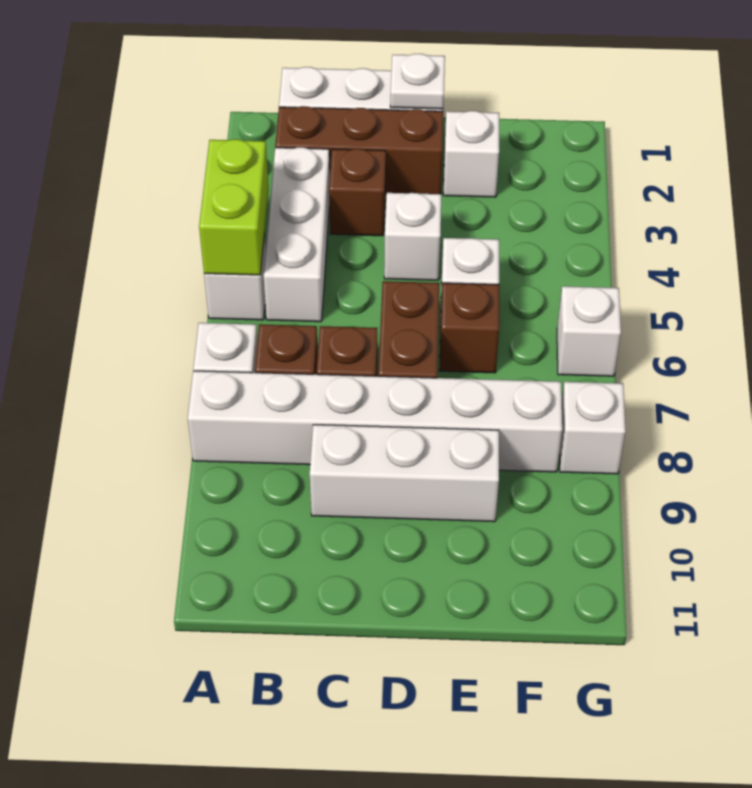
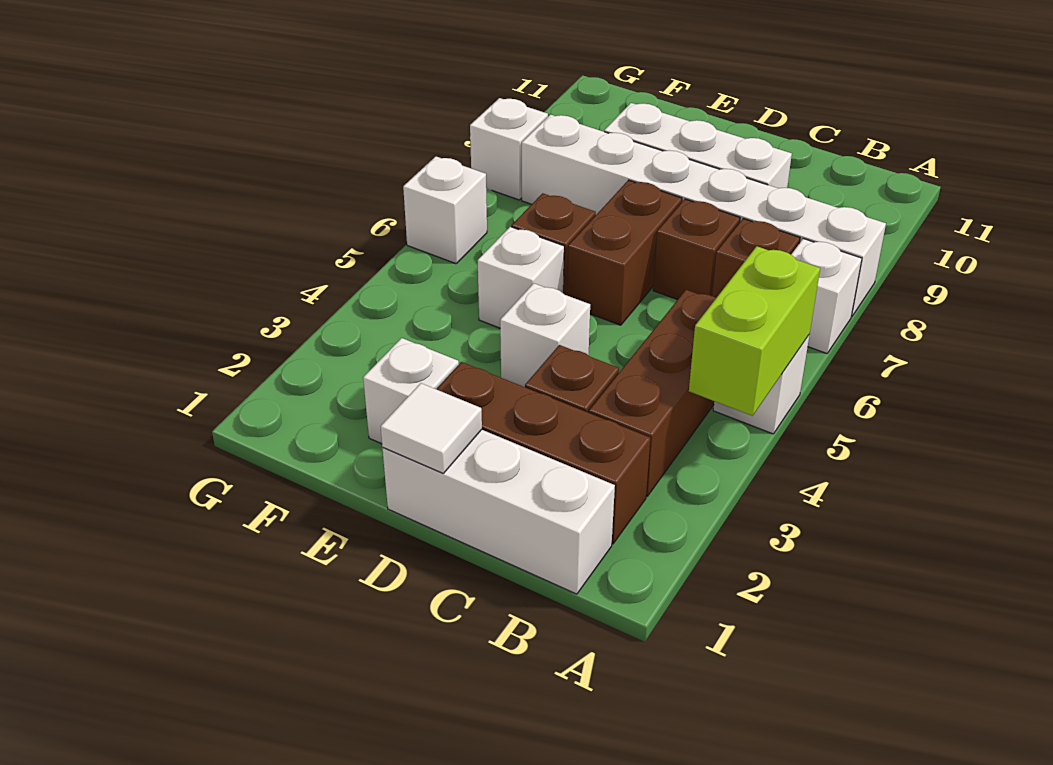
white brick B3:B5 level 1 -> brown brick B3:B5 level 1
white plate D1 level 2 -> white tile D1 level 2

